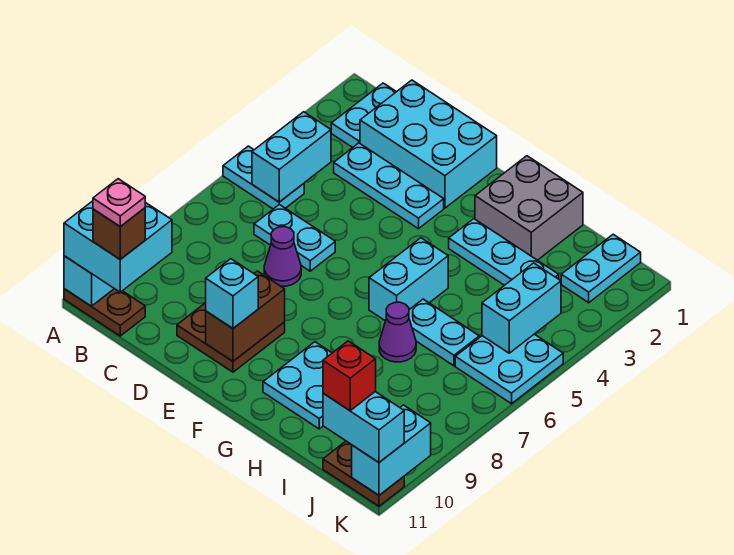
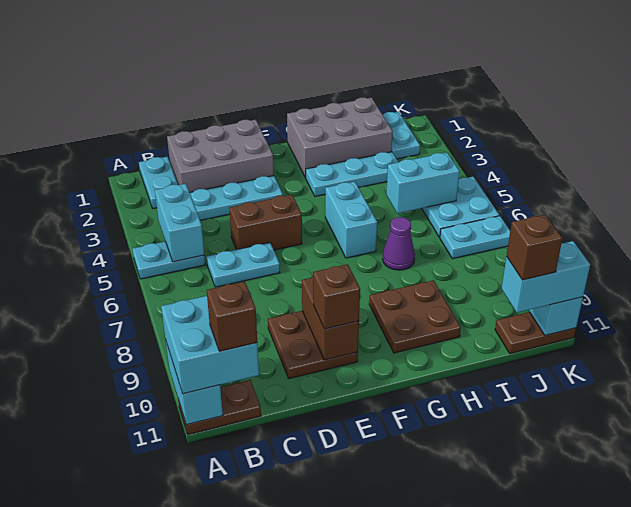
pink plate B11 level 5 -> none
cyan brick C1:E2 level 1 -> grey brick C1:E2 level 1
none -> brown brick D5:E5 level 1
purple cone D7 level 1 -> none
cyan brick E10 level 3 -> brown brick E10 level 3
grey brick G1:H2 level 1 -> grey brick G1:I2 level 1
cyan plate G9:H10 level 1 -> brown plate G9:H10 level 1
cyan plate H6:I6 level 1 -> cyan plate J7:K7 level 1
cyan brick J4:J5 level 2 -> cyan brick I5:J5 level 2
red brick J11 level 4 -> brown brick J11 level 4

